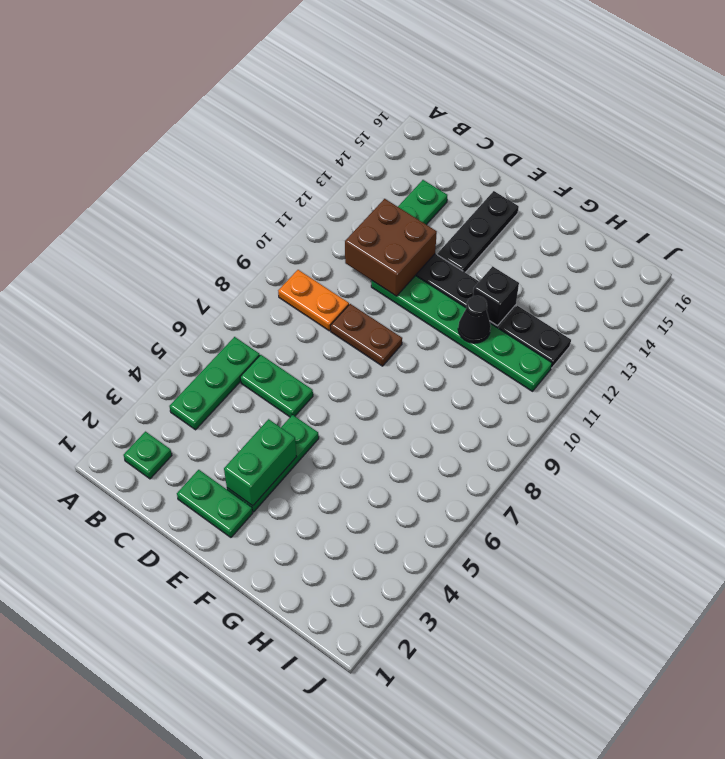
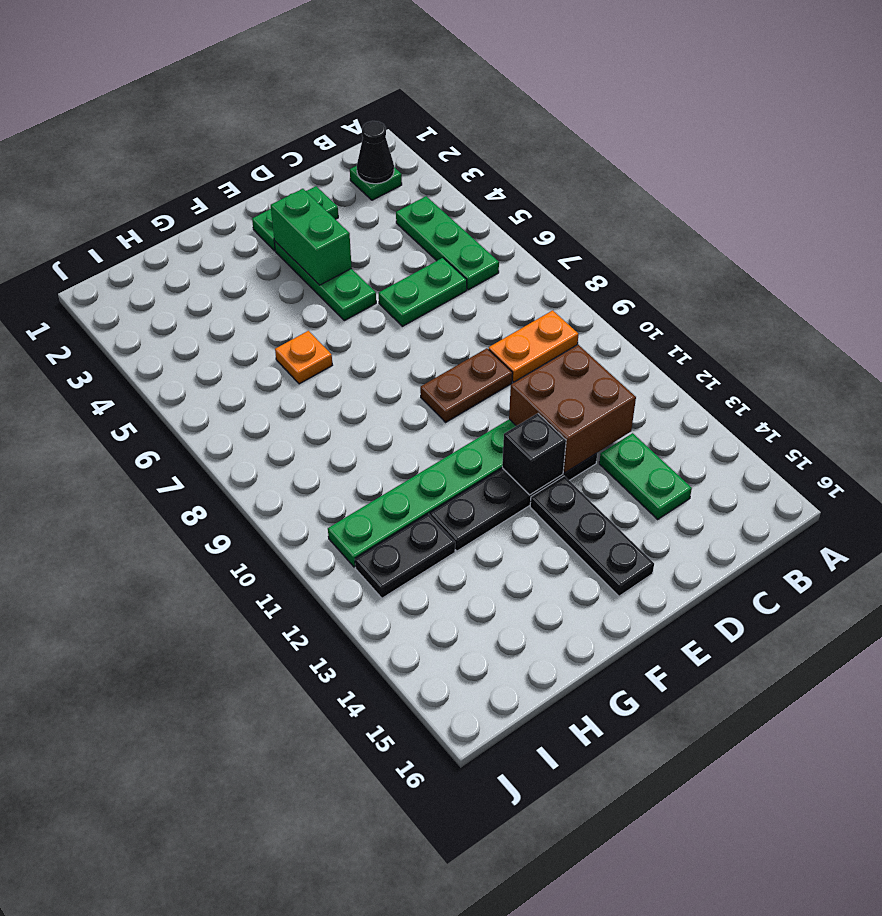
none -> orange plate G6 level 1
black cone G11 level 2 -> black cone B2 level 2
black brick G12 level 2 -> black brick E12 level 2

